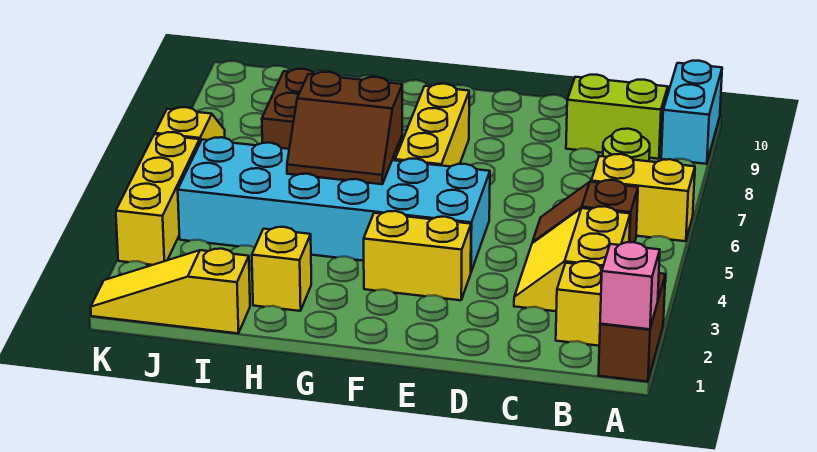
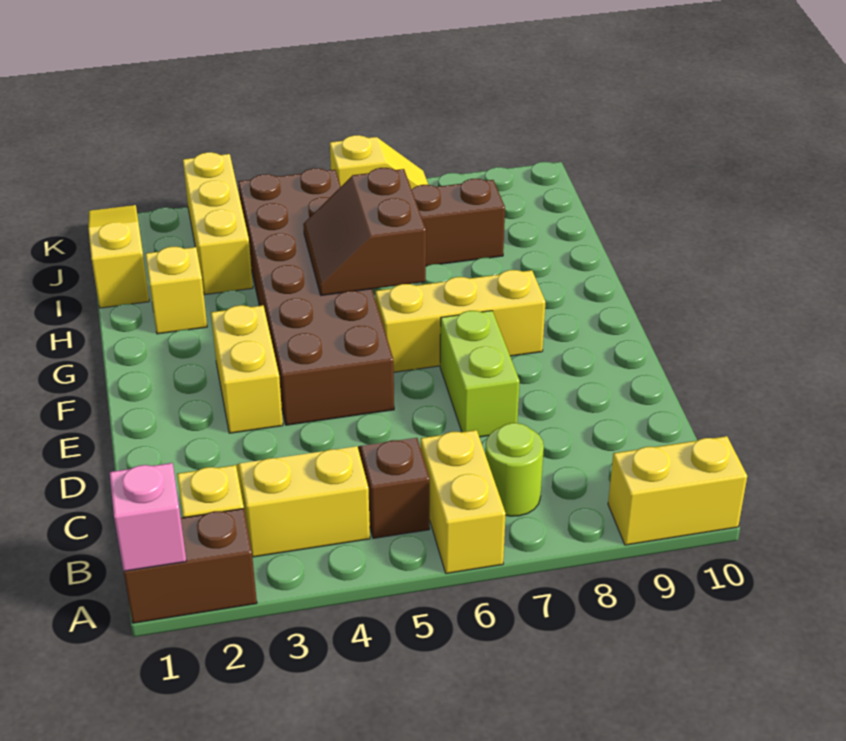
cyan brick A9:A10 level 1 -> yellow brick A9:A10 level 1
lime brick B9:C9 level 1 -> lime brick D7:E7 level 1
cyan brick E4:J5 level 1 -> brown brick E4:J5 level 1
yellow brick K3:K5 level 1 -> yellow brick I3:K3 level 1

